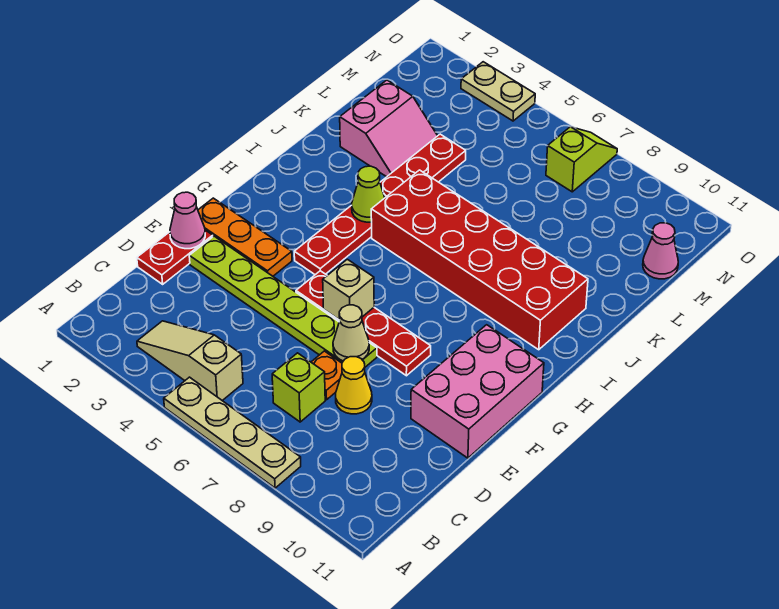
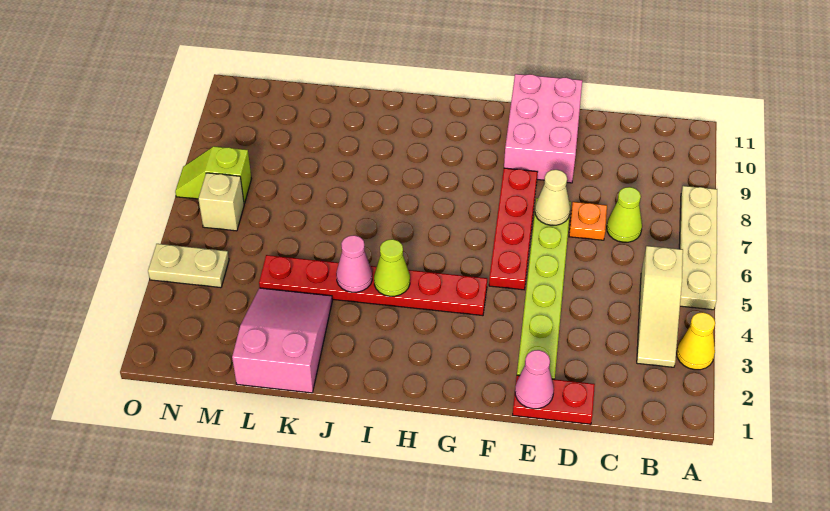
lime brick C7 level 1 -> lime cone C7 level 1
yellow cone D8 level 1 -> yellow cone A3 level 1
pink brick E10:G11 level 1 -> pink brick E9:F11 level 1
orange plate F1:F3 level 1 -> none
tan brick F6 level 2 -> tan brick N6 level 1
red brick I5:J10 level 1 -> none
pink slope K2:L3 level 1 top 2 -> pink slope K1:L3 level 1 top 1
pink cone M11 level 1 -> pink cone J4 level 2
tan plate O3:O4 level 1 -> tan plate N4:O4 level 1

